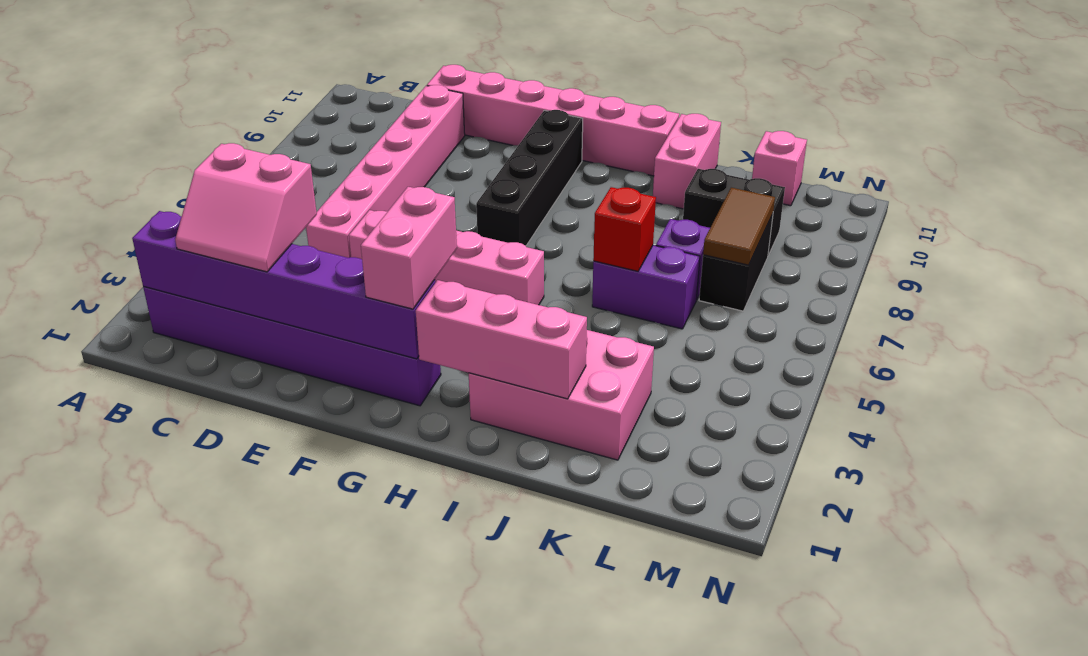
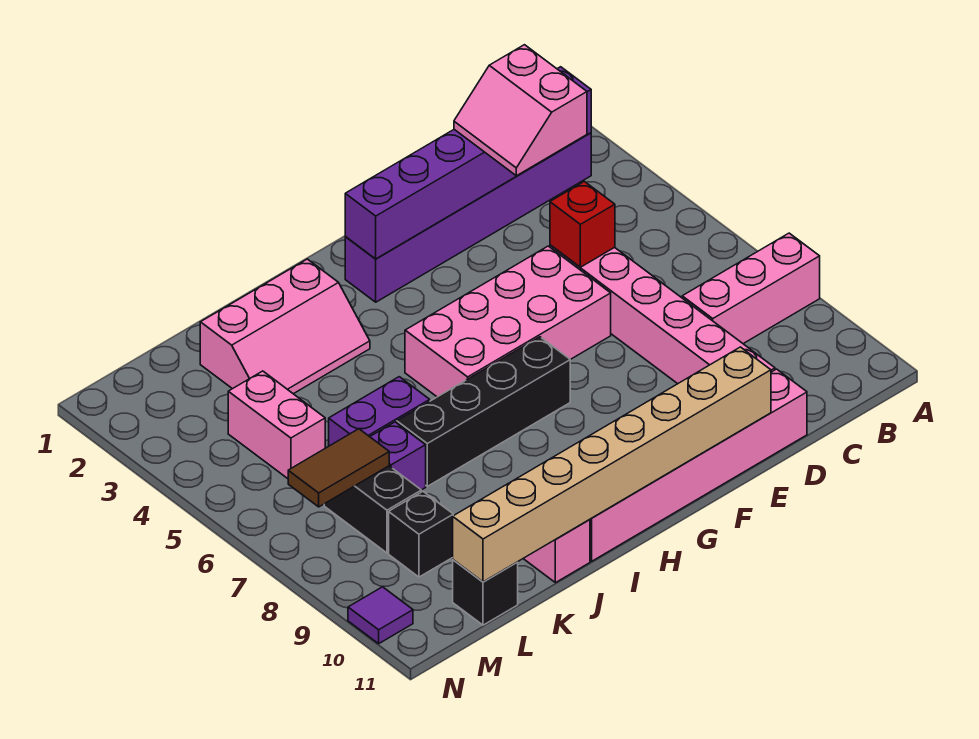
pink slope C2:D3 level 3 top 3 -> pink slope C2:D3 level 3 top C
pink brick E5:H5 level 1 -> pink brick E5:H6 level 1
none -> tan brick E11:L11 level 2
pink brick G2:G3 level 3 -> pink brick L4:L5 level 1
black brick G7:G10 level 1 -> black brick G7:J7 level 1
pink brick H2:J2 level 2 -> pink brick A8:C8 level 1
pink brick I2:K3 level 1 -> pink slope I2:K3 level 1 top 2
red brick J6 level 2 -> red brick D5 level 2
black brick K9:L9 level 1 -> black brick L9 level 1
brown tile L7:L8 level 2 -> brown tile L7:M7 level 2
pink brick L11 level 1 -> black brick L11 level 1
none -> purple tile N10 level 1

